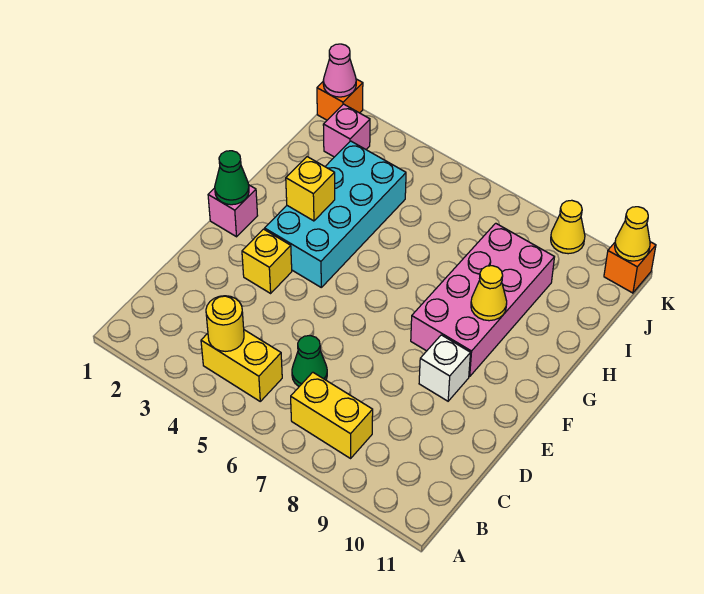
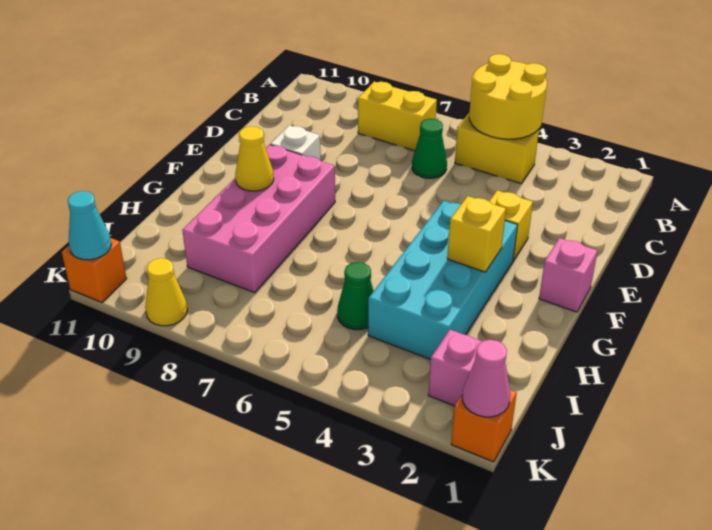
yellow round brick B4 level 2 -> yellow round brick A4:B5 level 2
green cone F1 level 2 -> green cone I5 level 1
yellow cone K11 level 2 -> cyan cone K11 level 2

